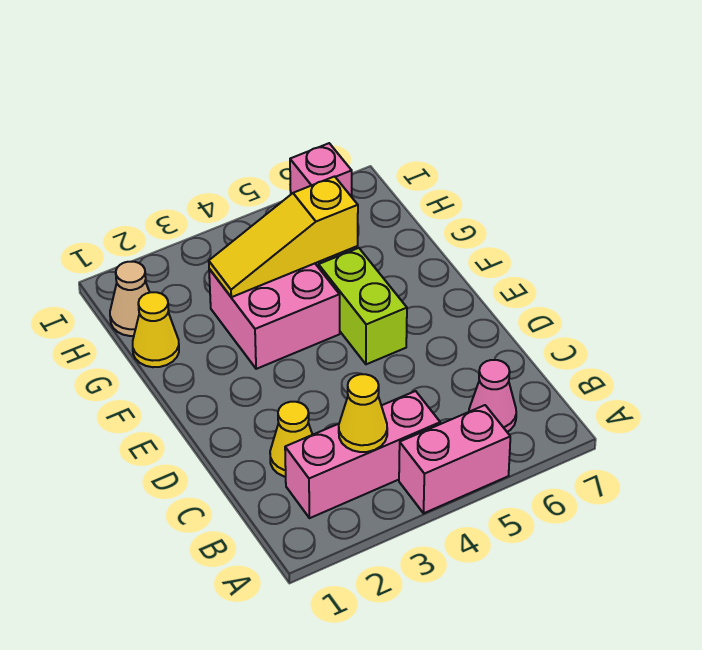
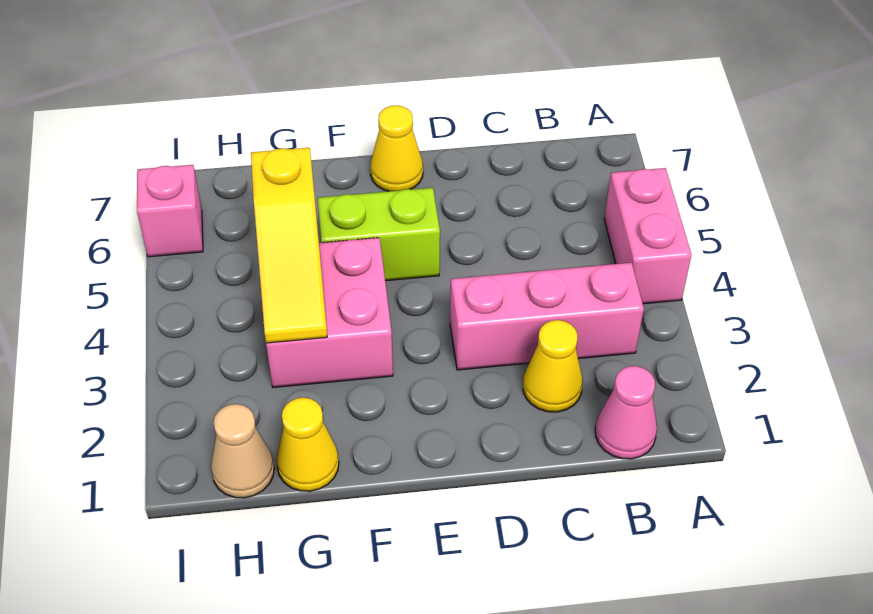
pink brick B2:B4 level 1 -> pink brick B3:D3 level 1
yellow cone B3 level 2 -> yellow cone E7 level 1
pink cone B6 level 1 -> pink cone B1 level 1

